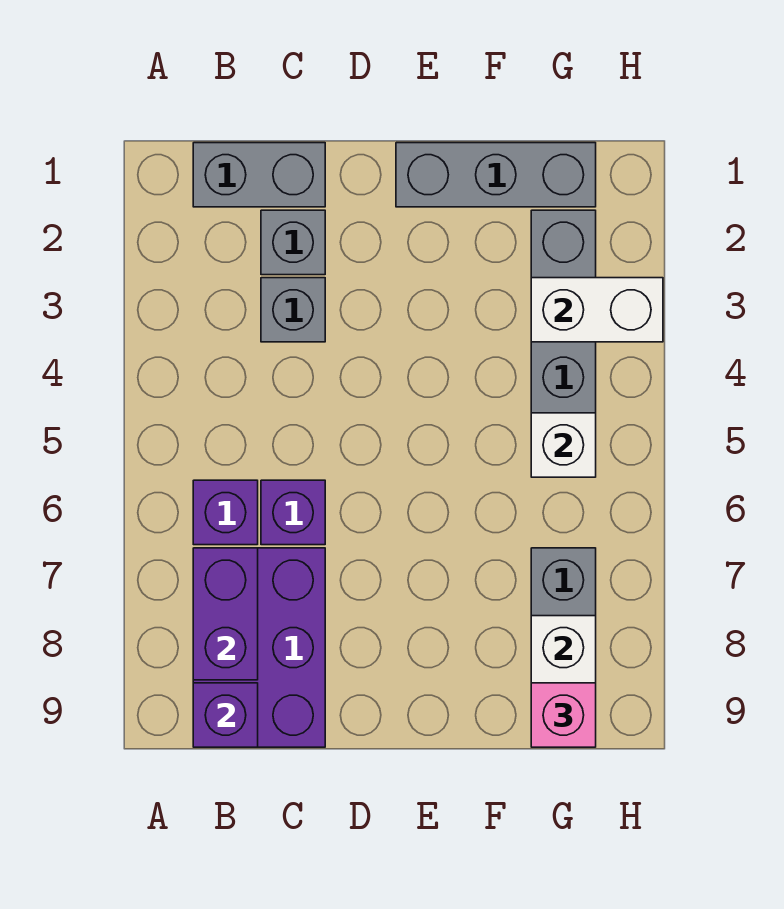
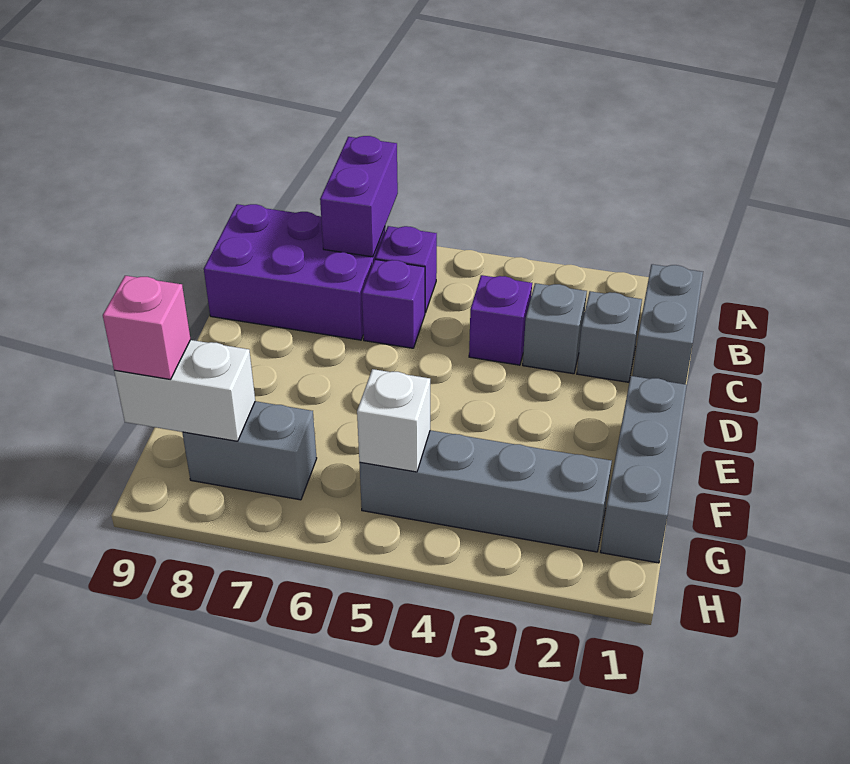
purple brick B7:B8 level 2 -> purple brick A7:B7 level 2
purple brick B9 level 2 -> purple brick C4 level 1
white brick G3:H3 level 2 -> none

